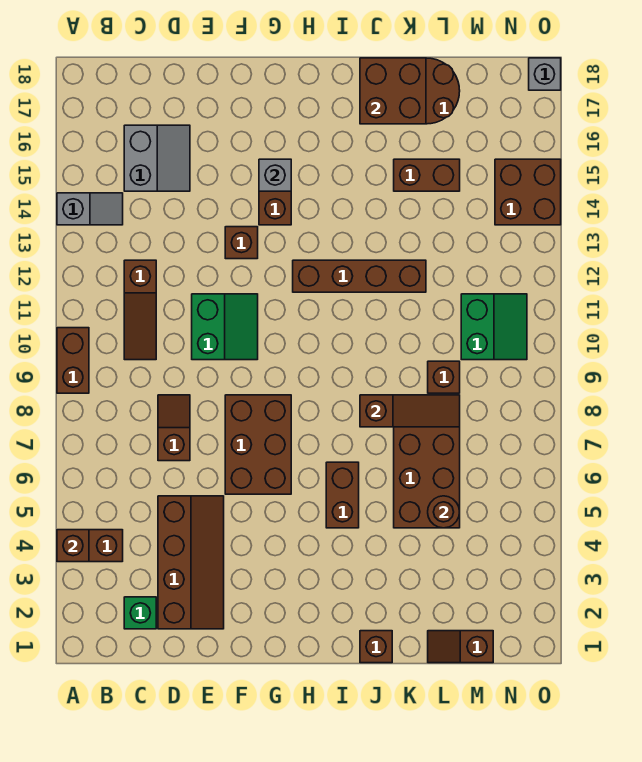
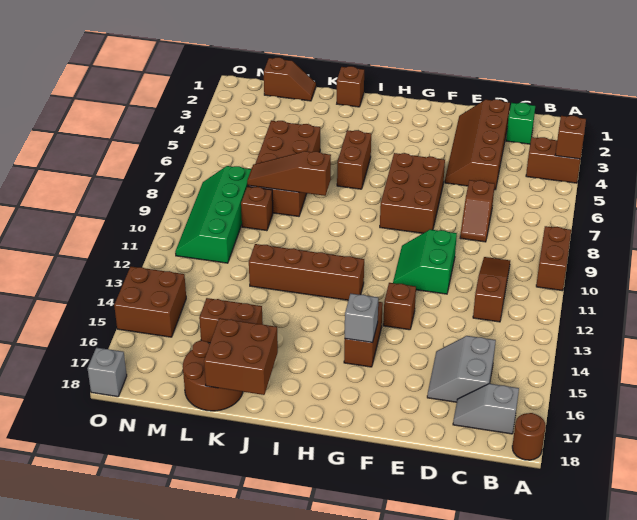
grey slope A14:B14 level 1 top A -> grey slope B17:C17 level 1 top B
brown round brick L5 level 2 -> brown round brick A18 level 1
green slope M10:N11 level 1 top M -> green slope M8:N11 level 1 top M

